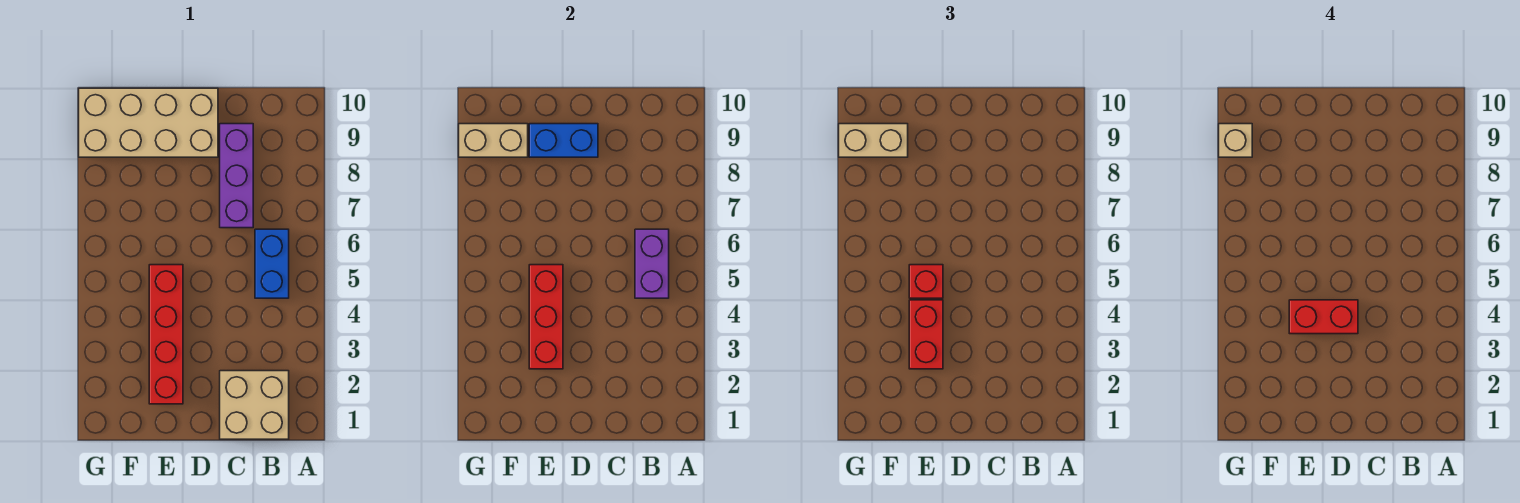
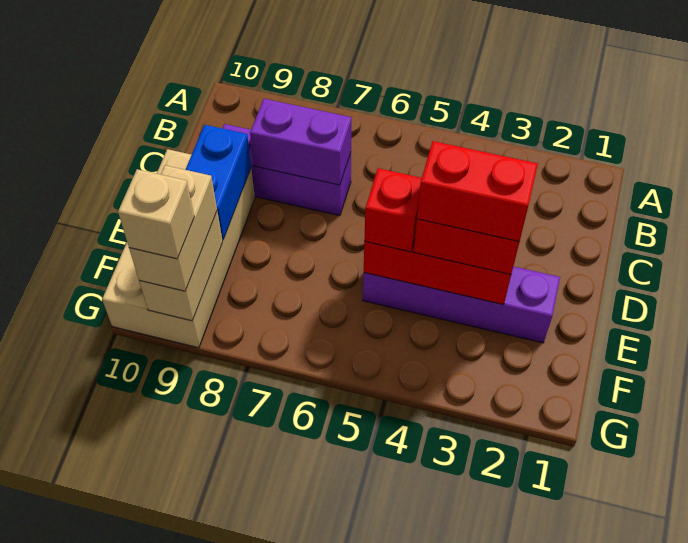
tan brick B1:C2 level 1 -> none
blue brick B5:B6 level 1 -> none
purple brick B5:B6 level 2 -> purple brick C7:C8 level 2
red brick D4:E4 level 4 -> red brick E3:E4 level 4
red brick E2:E5 level 1 -> purple brick E2:E5 level 1

